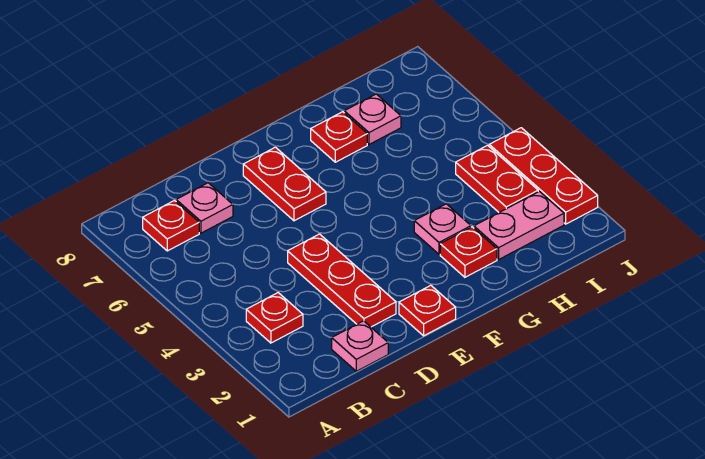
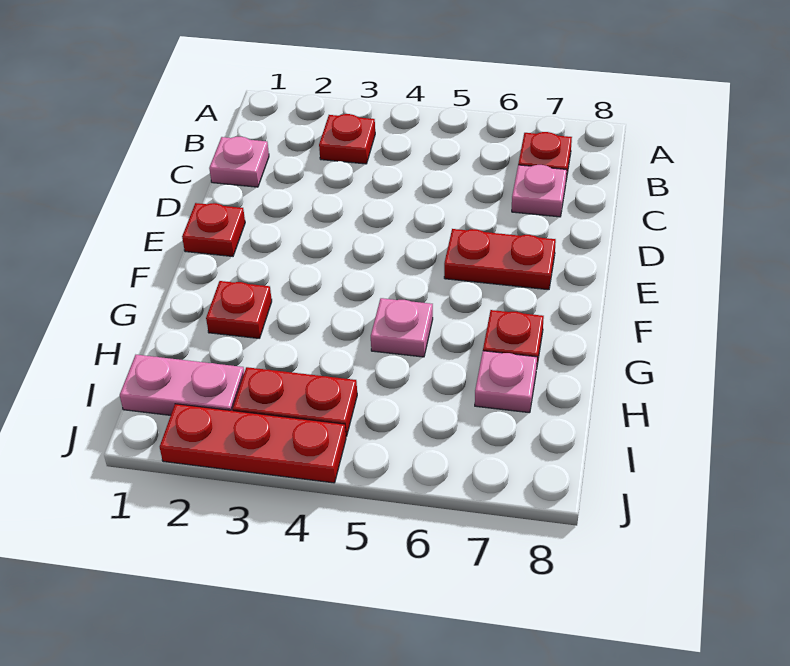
red plate D2:D4 level 1 -> none
pink plate G3 level 1 -> pink plate G5 level 1
pink plate H2:I2 level 1 -> pink plate I1:I2 level 1

